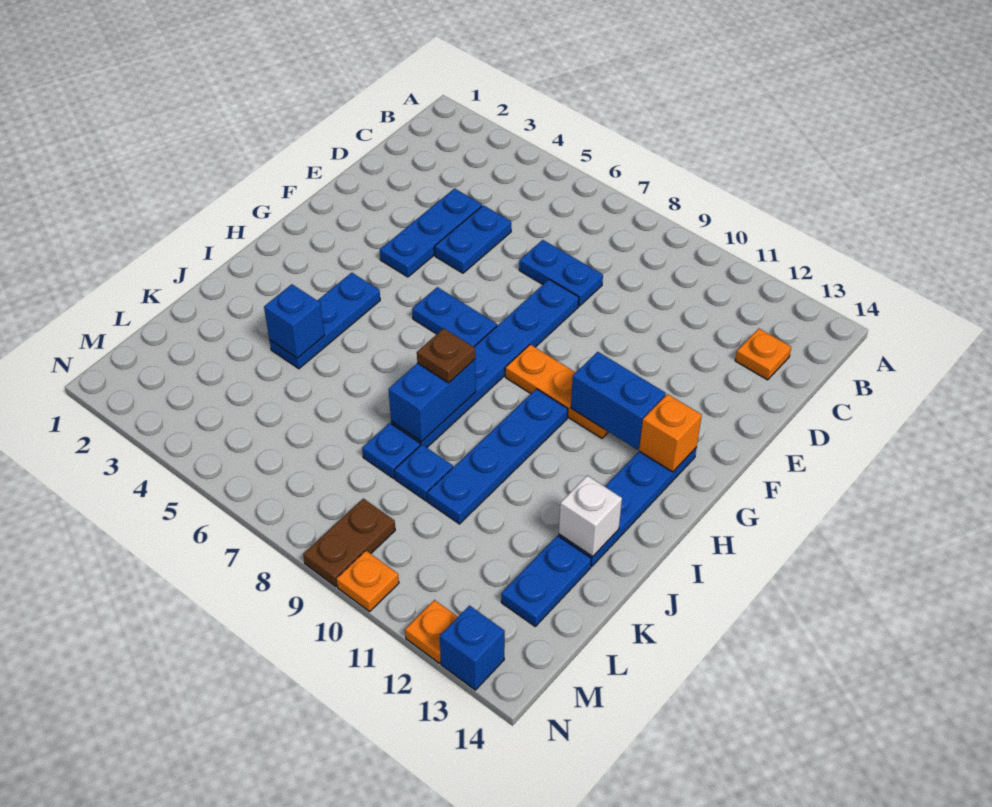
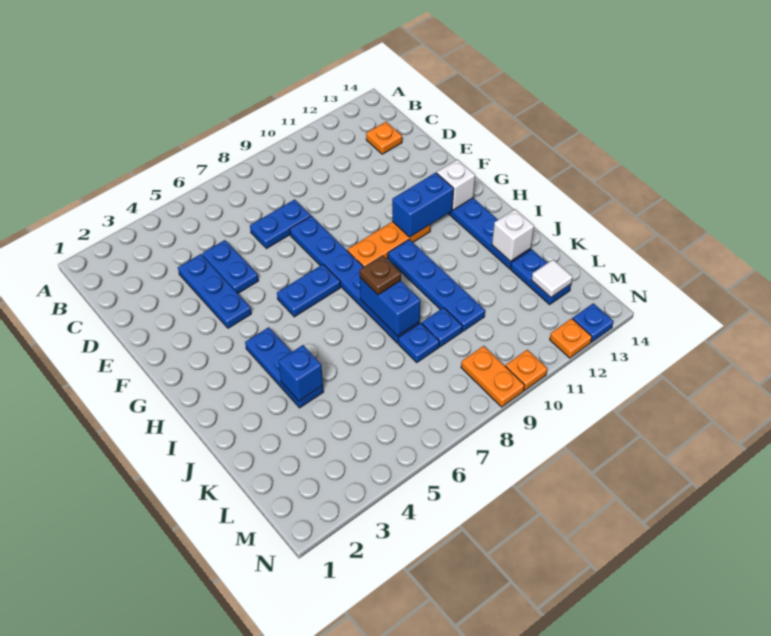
orange brick G13 level 2 -> white brick G13 level 2
none -> white tile L13 level 2
brown plate M9:N9 level 1 -> orange plate M9:N9 level 1
blue brick N13 level 1 -> blue plate N13 level 1

